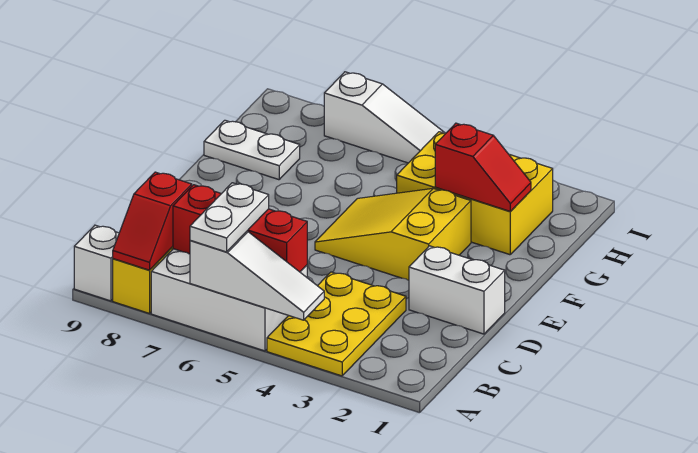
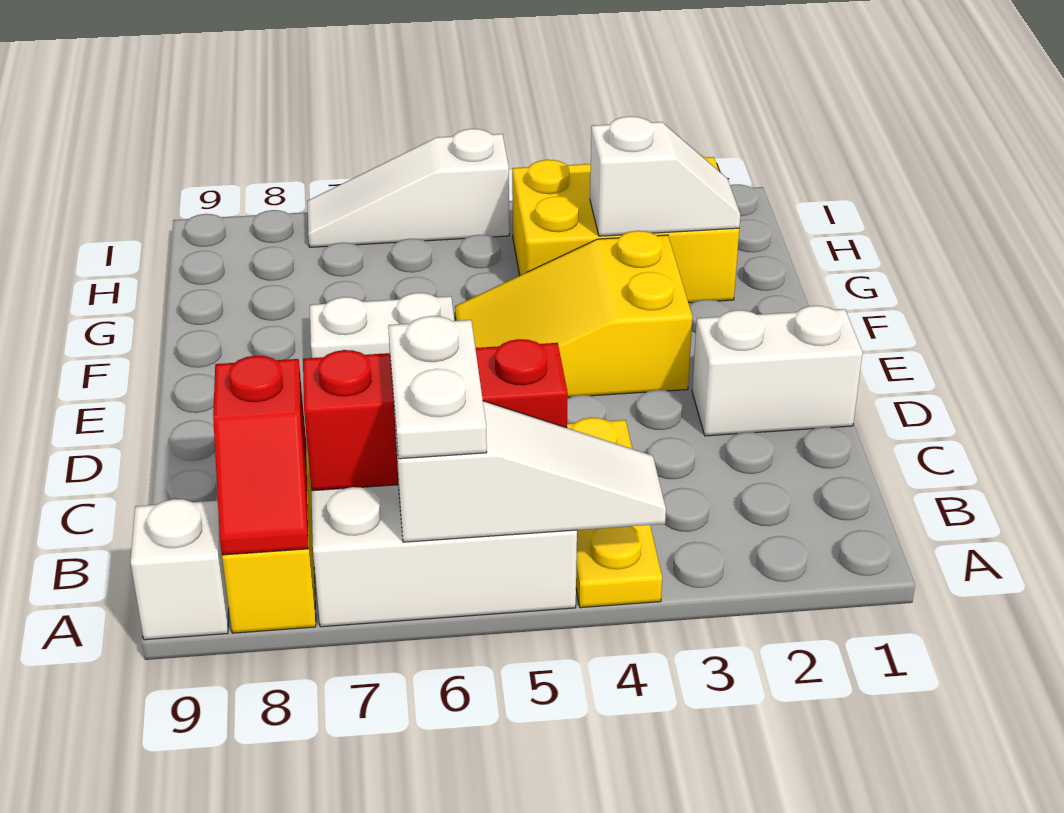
yellow plate A3:C4 level 1 -> yellow plate A4:C4 level 1
red slope G2:G3 level 2 top 3 -> white slope G2:G3 level 2 top 3
white plate G8:G9 level 1 -> white plate F6:F7 level 1
white slope I5:I7 level 1 top 7 -> white slope I5:I7 level 1 top 5

